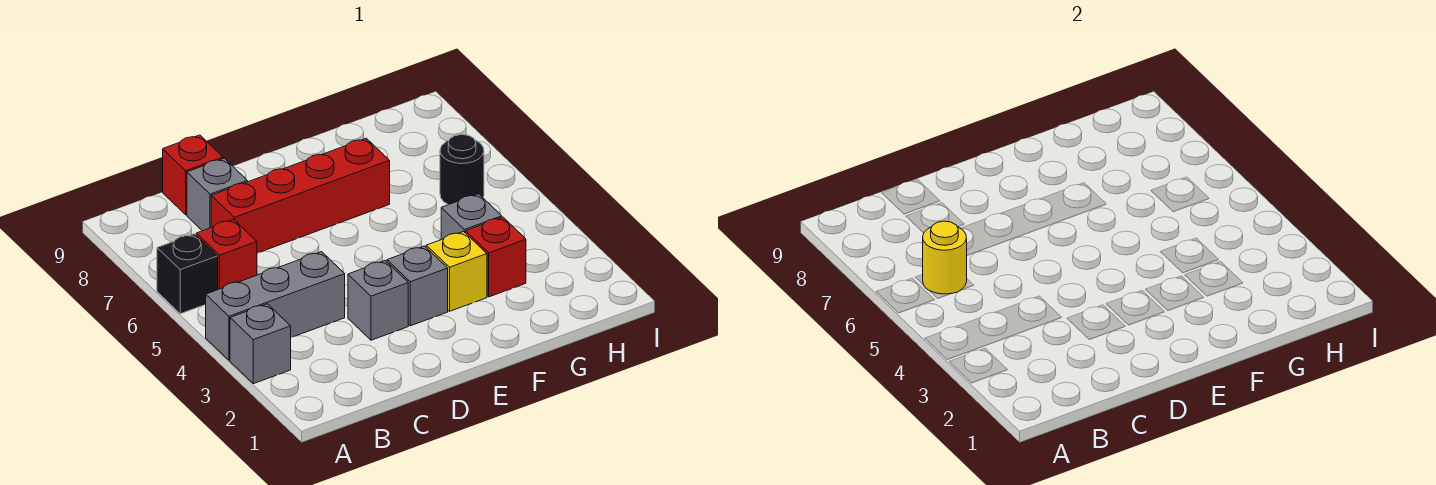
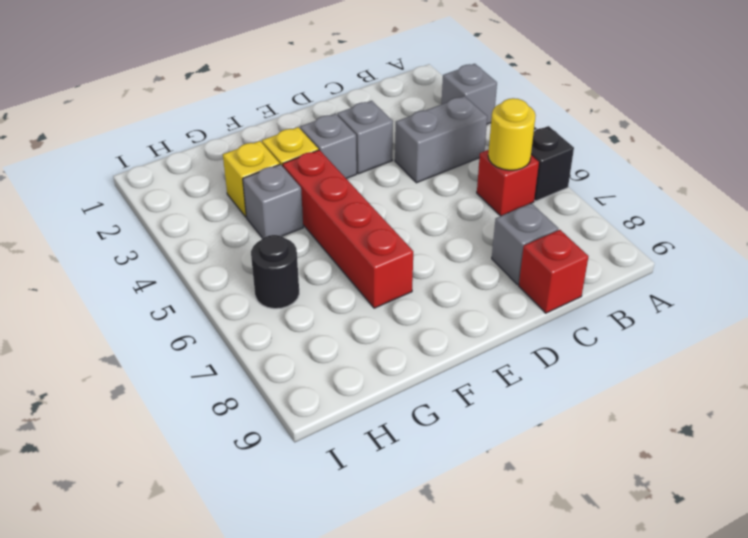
grey brick A4:C4 level 1 -> grey brick B4:C4 level 1
red brick C7:F7 level 1 -> red brick F4:F7 level 1
red brick G3 level 1 -> yellow brick G3 level 1

